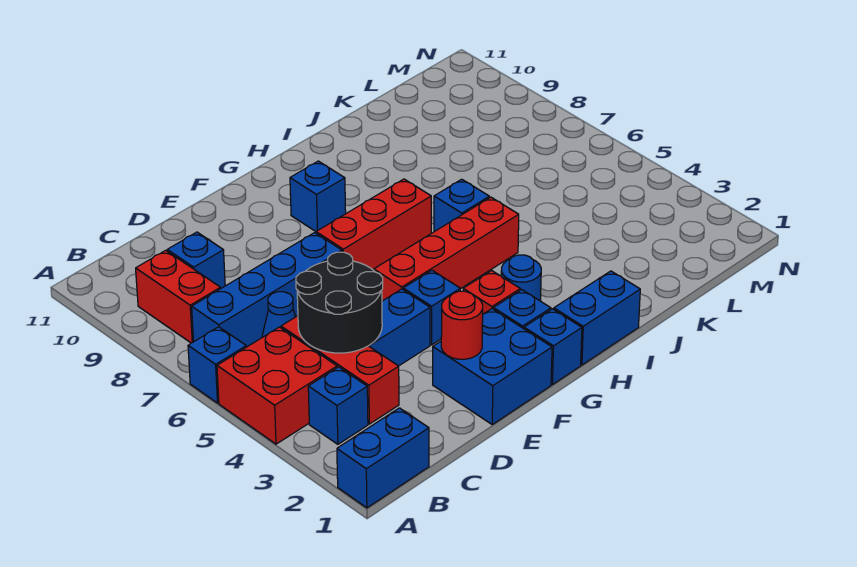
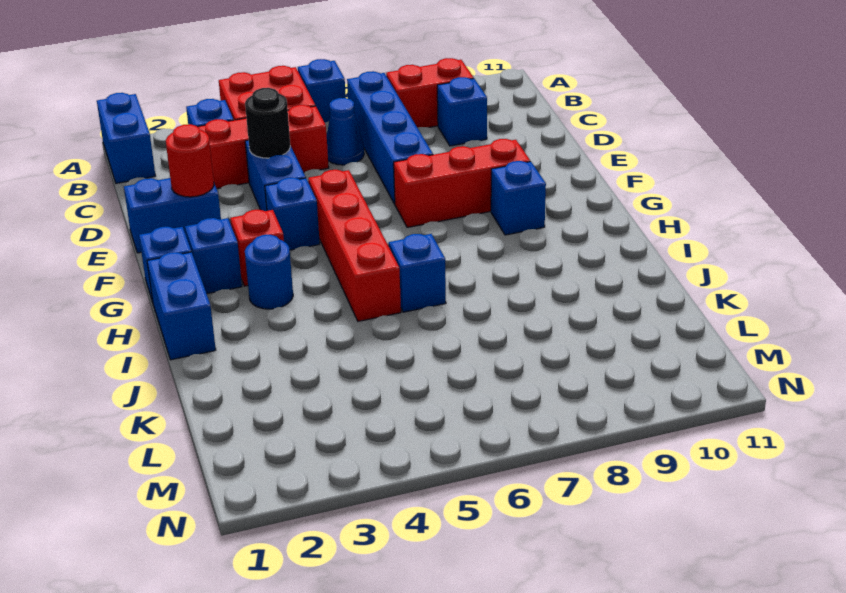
black round brick C4:D5 level 2 -> black round brick D4 level 2
blue brick E1:F2 level 1 -> blue brick E1:E2 level 1
red brick F7:H7 level 1 -> red brick F7:F9 level 1

